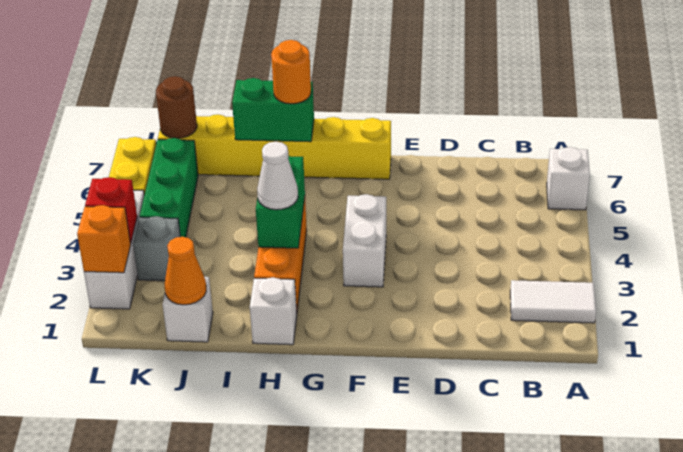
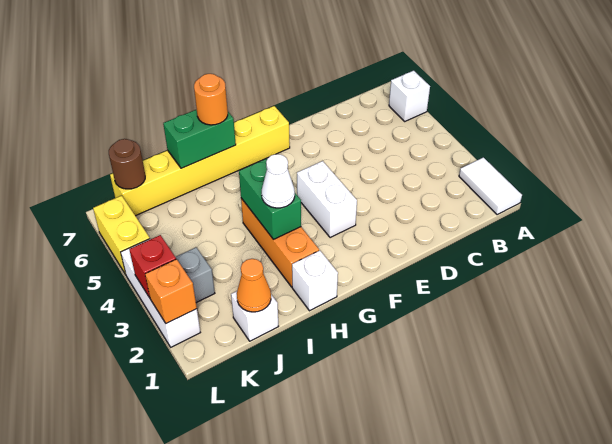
white tile A2:B2 level 1 -> white tile A1:A2 level 1
green brick K4:K6 level 1 -> none

